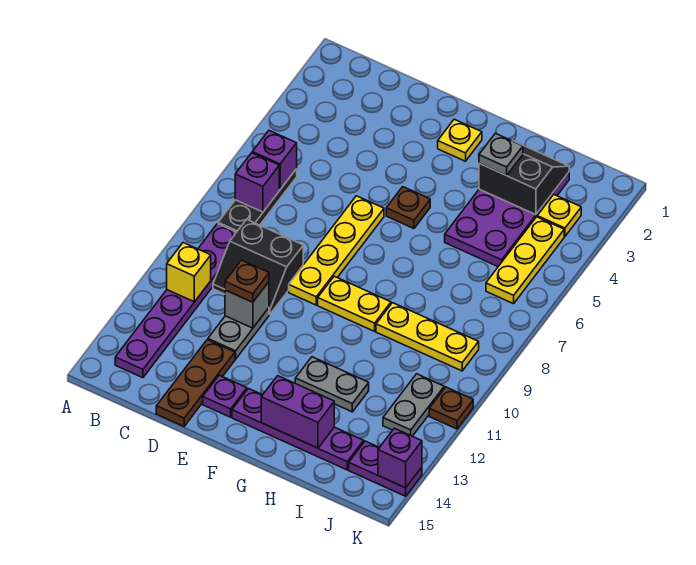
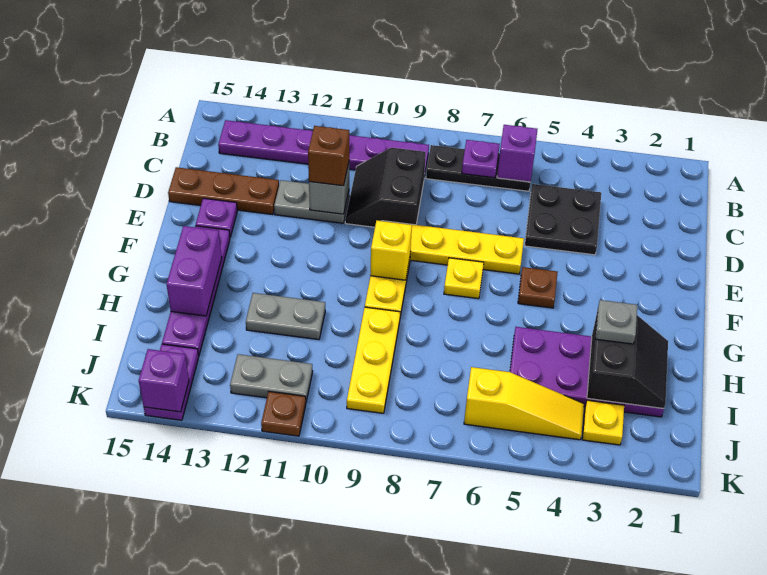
purple brick B7 level 2 -> purple plate B7 level 2
yellow brick B11 level 2 -> yellow brick F9 level 2
none -> black plate C4:D5 level 1
brown plate D11 level 3 -> brown brick D11 level 3
yellow plate F2 level 1 -> yellow plate F7 level 1
grey plate G12:H12 level 1 -> grey plate H11:H12 level 1
yellow plate J4:J6 level 1 -> yellow slope J4:J6 level 1 top 6

